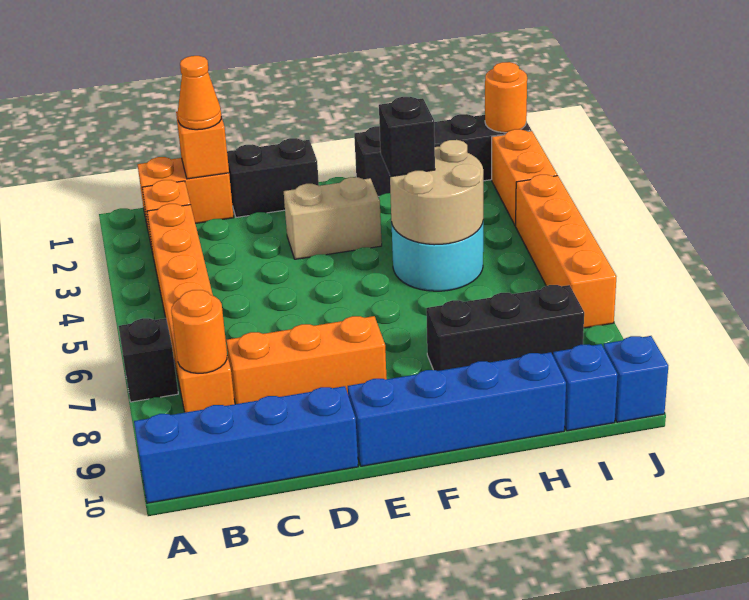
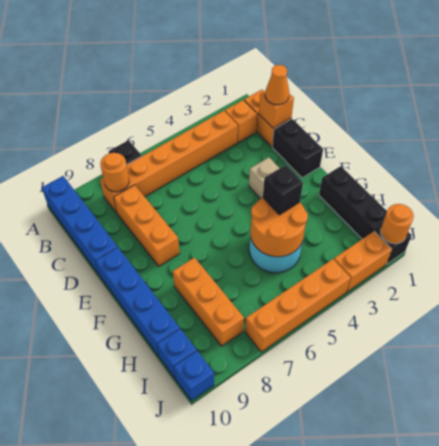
tan round brick G4:H5 level 2 -> orange round brick G4:H5 level 2
black brick G8:I8 level 1 -> orange brick G8:I8 level 1

